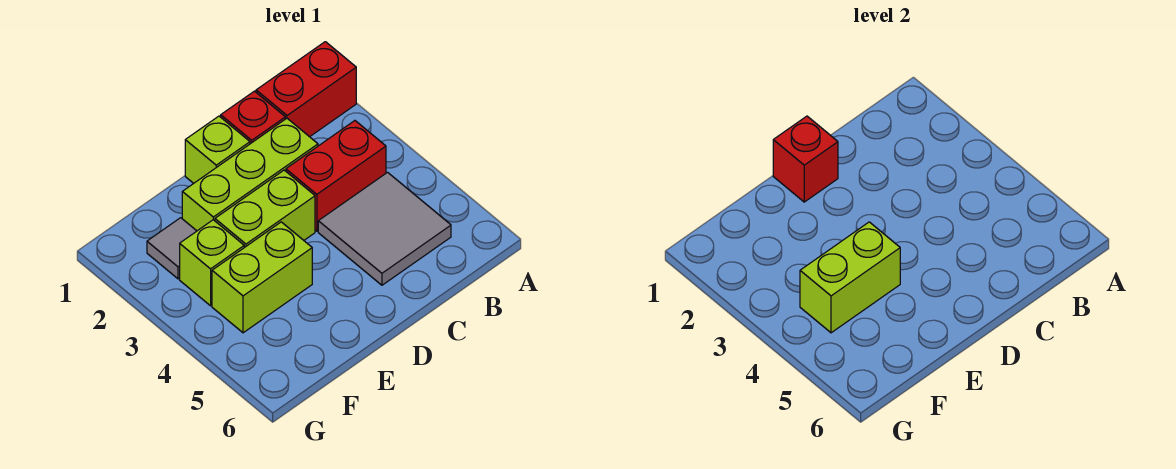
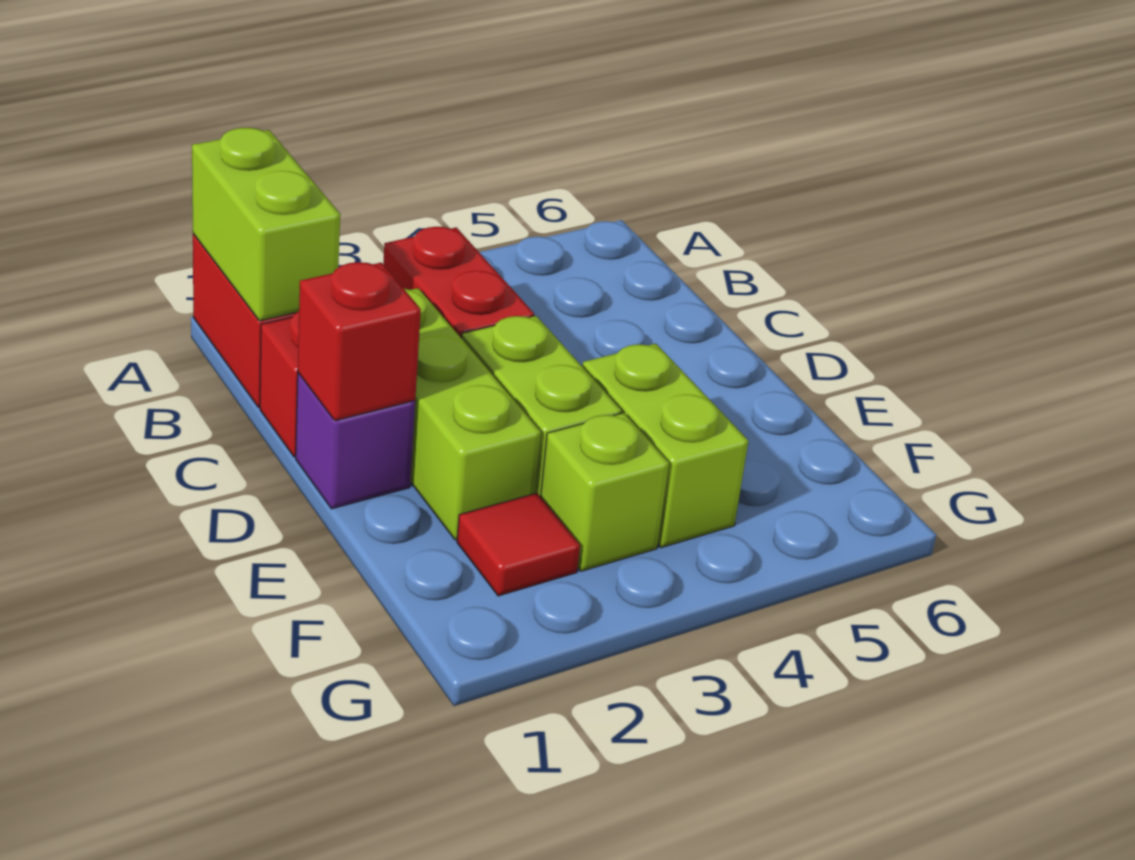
grey tile B4:C5 level 1 -> none
lime brick D1 level 1 -> purple brick D1 level 1
lime brick E4:F4 level 2 -> lime brick A1:B1 level 2
grey tile F2 level 1 -> red tile F2 level 1

